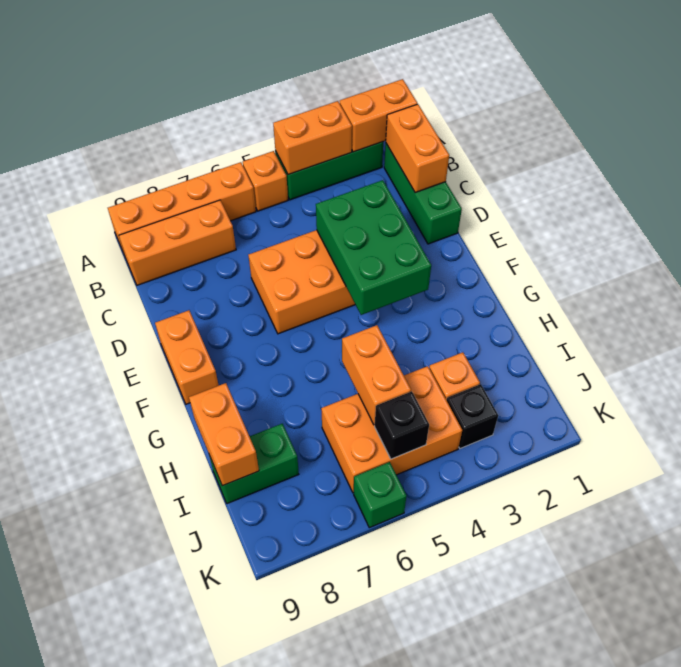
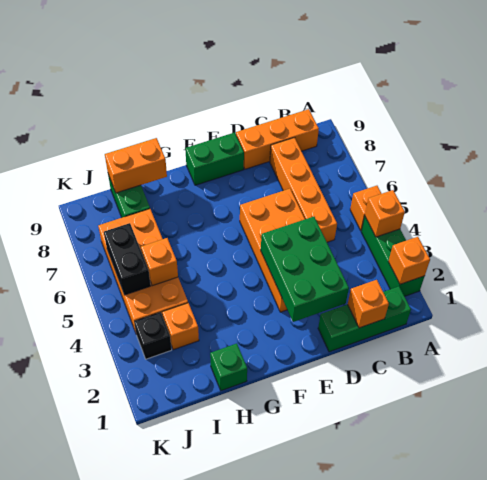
orange brick A1:A2 level 2 -> orange brick A2 level 2
orange brick A3:A4 level 2 -> orange brick A4 level 2
orange brick A6:A9 level 1 -> orange brick C5:C8 level 1
orange brick B1:C1 level 2 -> orange brick C1 level 2
orange brick B7:B9 level 1 -> orange brick B9:D9 level 1
green brick D3:F4 level 2 -> green brick D2:E4 level 2
orange brick E9:F9 level 1 -> green brick E9:F9 level 1
orange brick H5:I5 level 2 -> orange brick I5 level 2
orange brick I4:J6 level 1 -> orange brick I4:J7 level 1
black brick J5 level 2 -> black brick J5:J6 level 2
green brick K6 level 1 -> green brick H1 level 1

